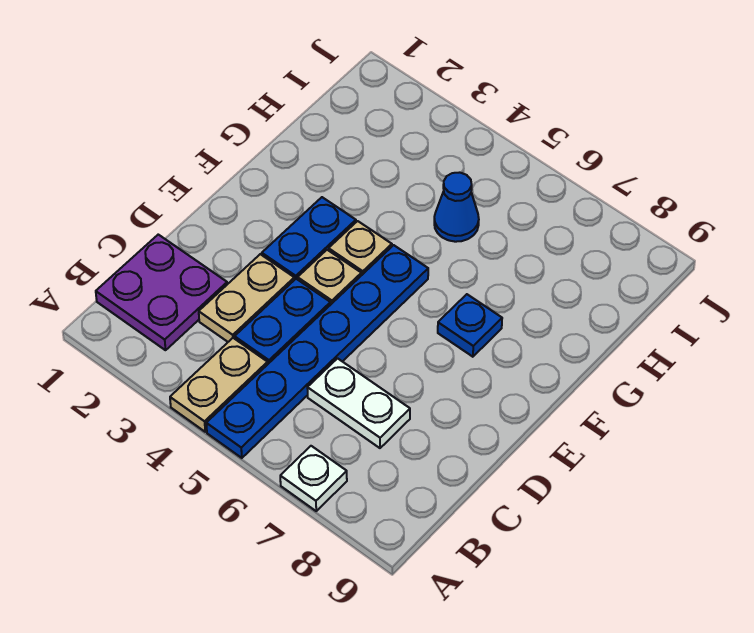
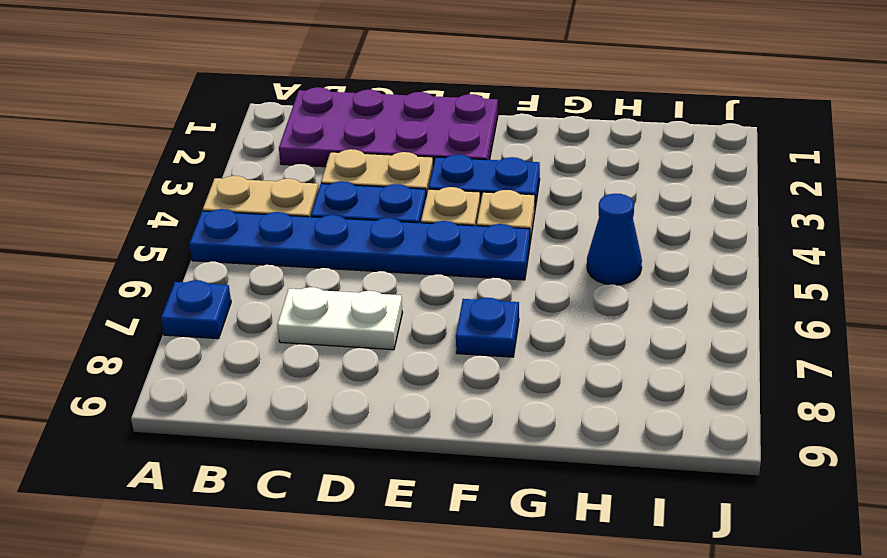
white plate A7 level 1 -> blue plate A7 level 1
purple plate B1:C2 level 1 -> purple plate B1:E2 level 1
white plate C6:C7 level 1 -> white plate C7:D7 level 1

